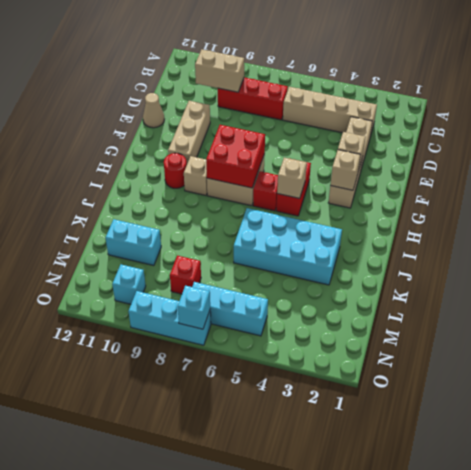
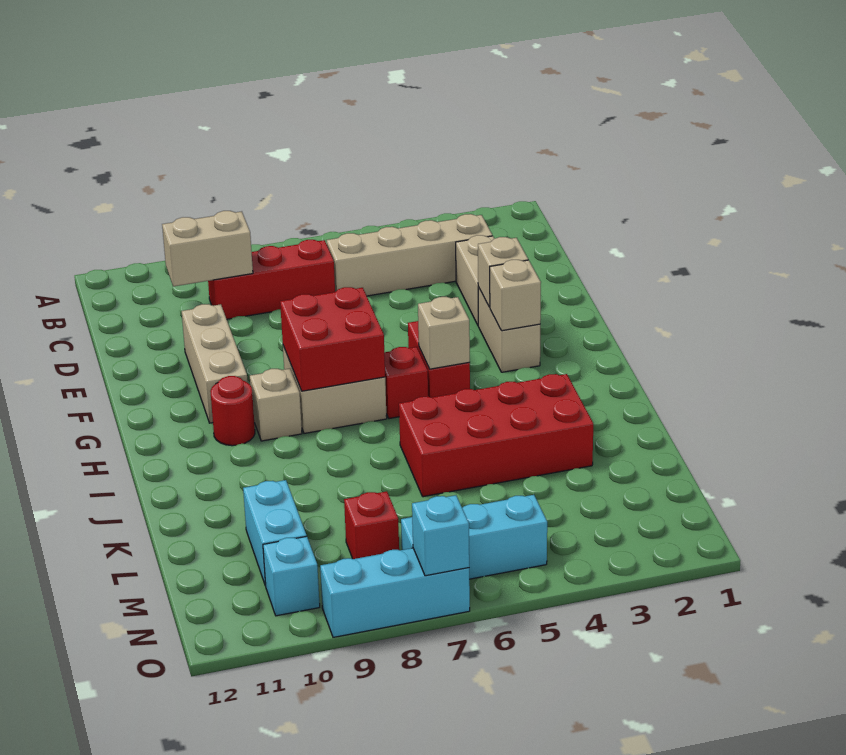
tan cone E12 level 1 -> none
cyan brick J3:K6 level 1 -> red brick J3:K6 level 1
cyan brick L10:L11 level 1 -> cyan brick L10:M10 level 1

